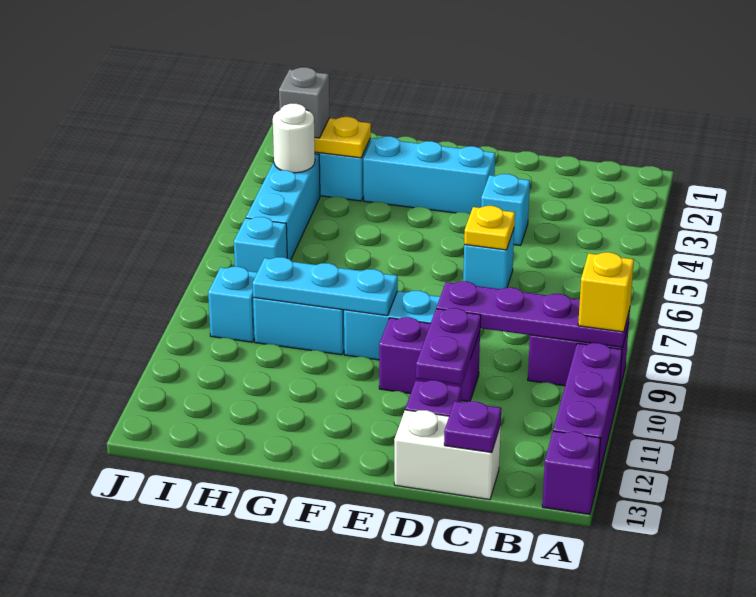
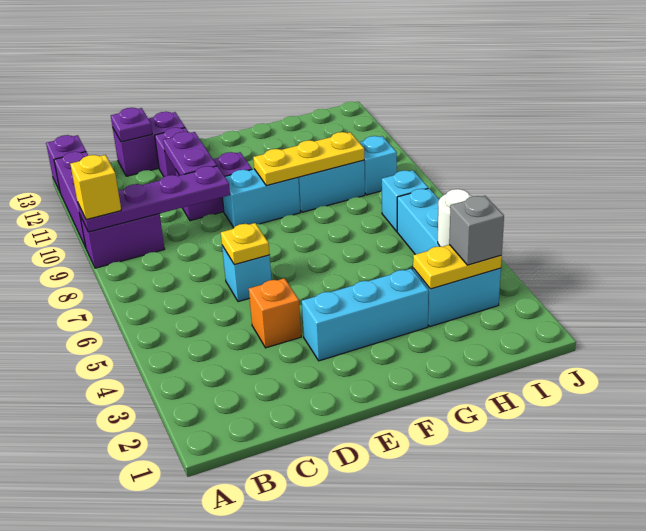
white brick C13:D13 level 1 -> purple brick C13:D13 level 1
cyan brick D4 level 1 -> orange brick D4 level 1
cyan plate F9:H9 level 2 -> yellow plate F9:H9 level 2

